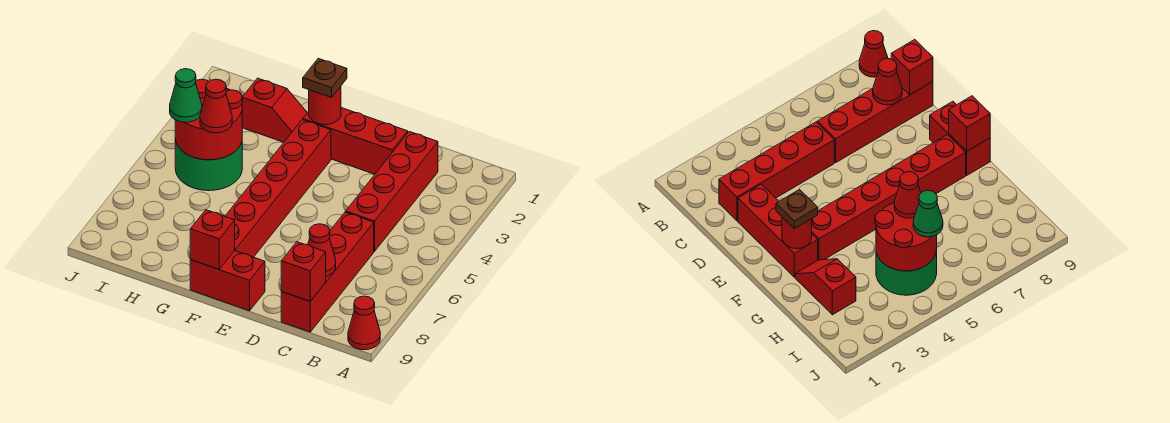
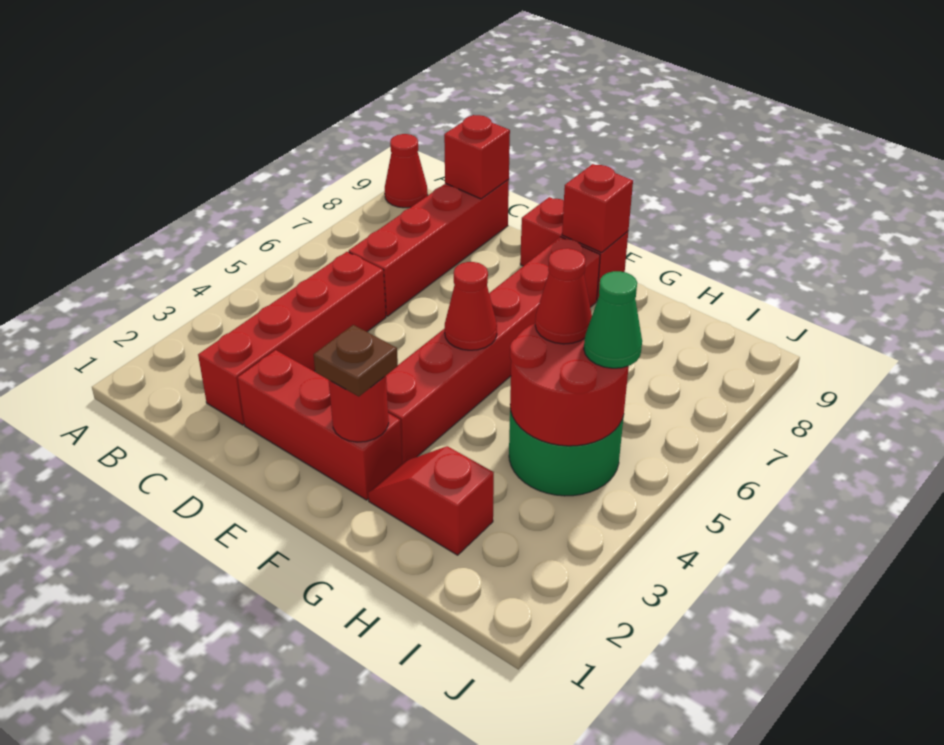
red cone C8 level 2 -> red cone F5 level 2

